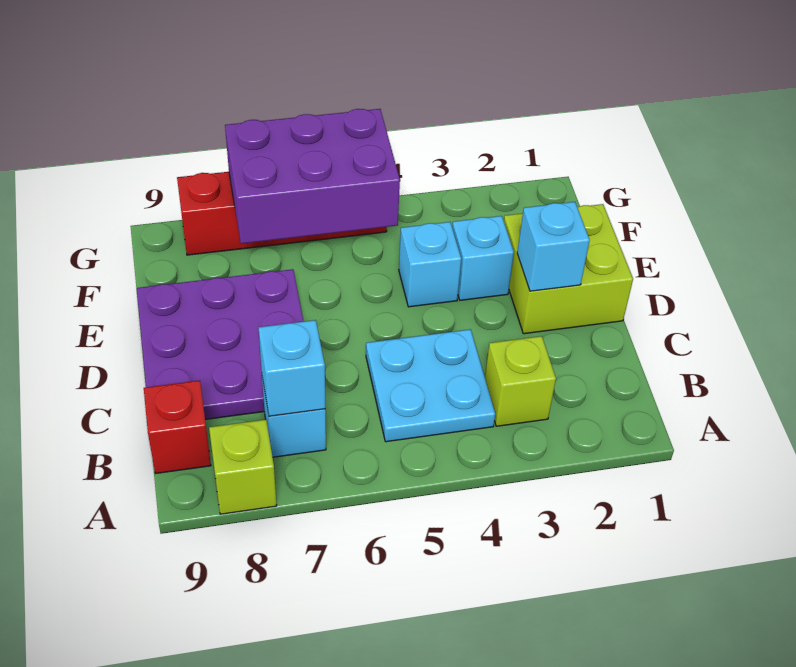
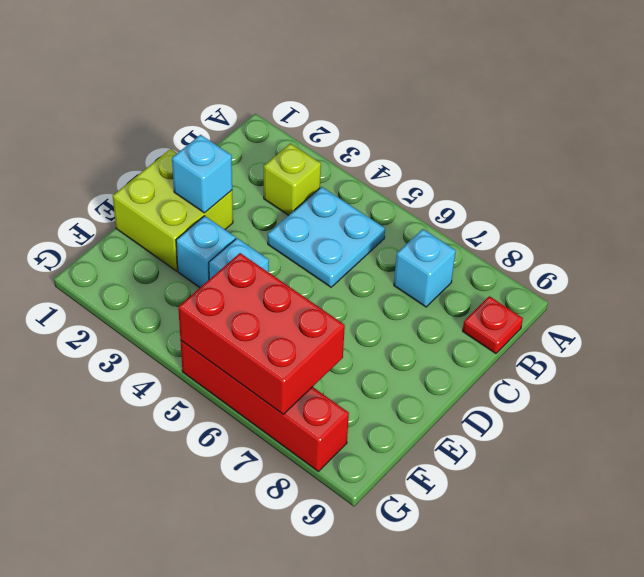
lime brick A8 level 1 -> none
cyan brick B7 level 2 -> none
red brick B9 level 1 -> red plate B9 level 1
purple plate C7:E9 level 1 -> none
purple brick F5:G7 level 2 -> red brick F5:G7 level 2

